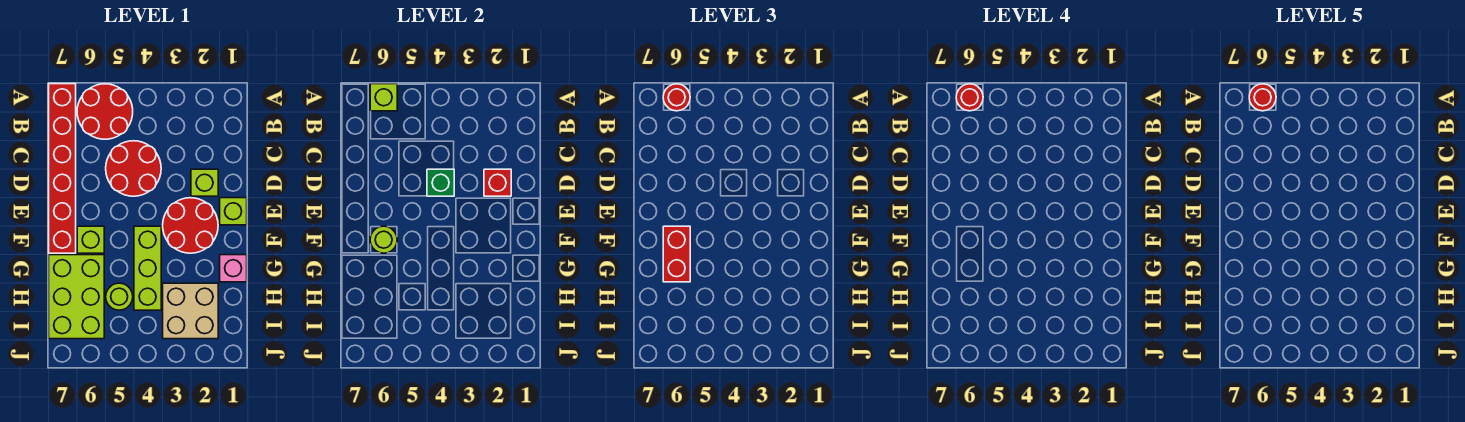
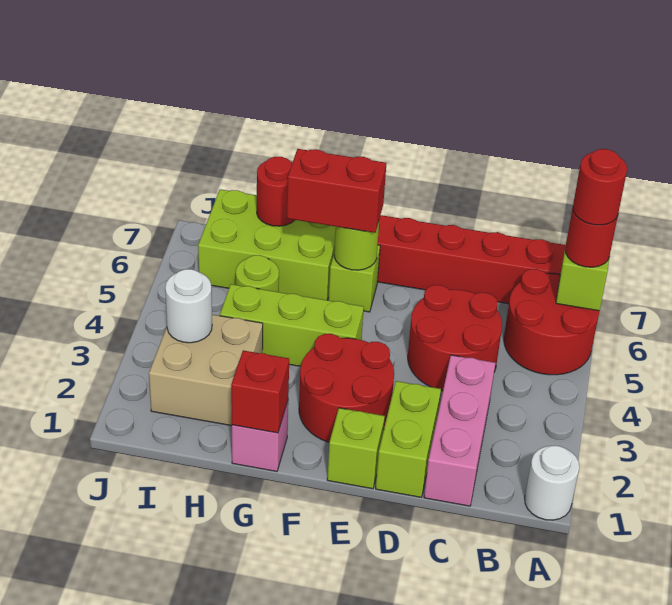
none -> white round brick A1 level 1
red round brick A6 level 5 -> red round brick H7 level 2
none -> pink brick C1:C3 level 1
lime brick D2 level 1 -> lime brick D1:D2 level 1
red brick D2 level 2 -> red brick G1 level 2
green brick D4 level 2 -> none
none -> white round brick I3 level 2

